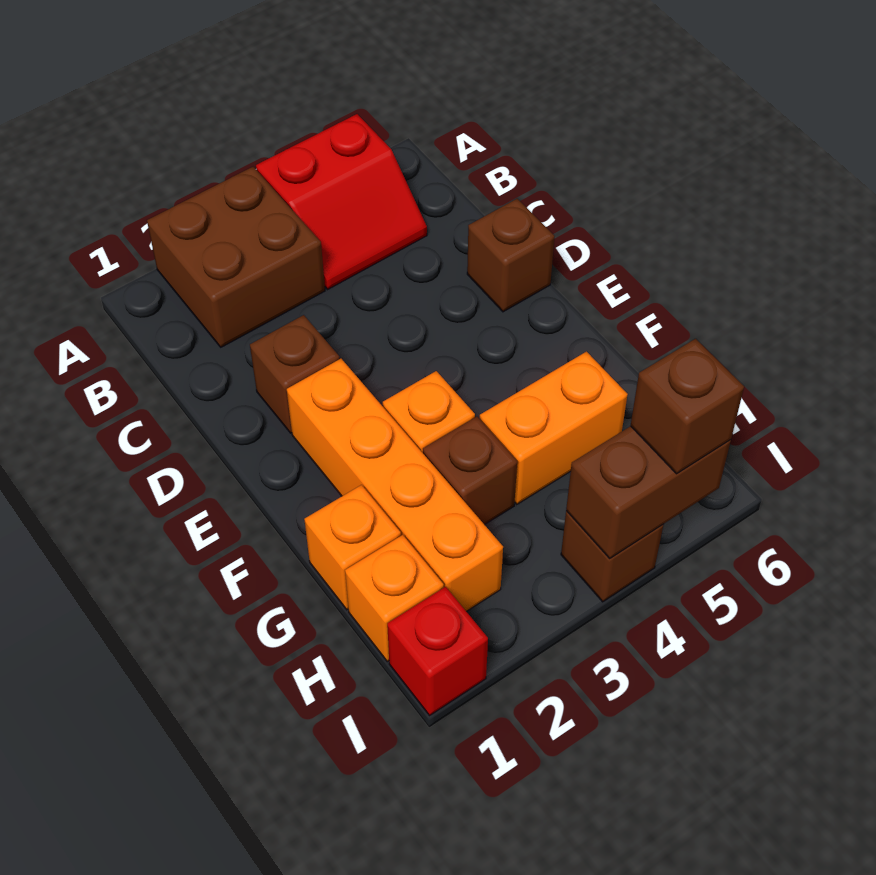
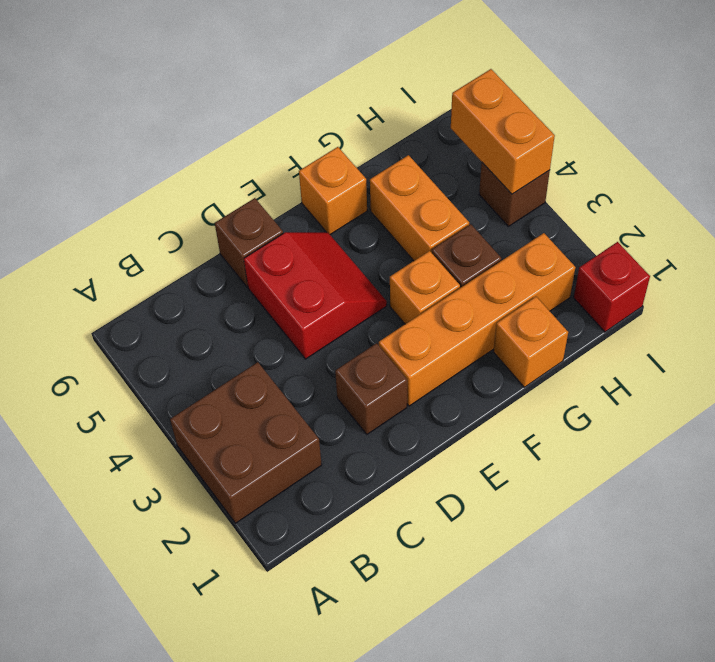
red slope A4:B5 level 1 top A -> red slope D4:E5 level 1 top D
orange brick H1 level 1 -> orange brick F6 level 1
brown brick I4:I5 level 2 -> orange brick I4:I5 level 2
brown brick I5 level 3 -> none

